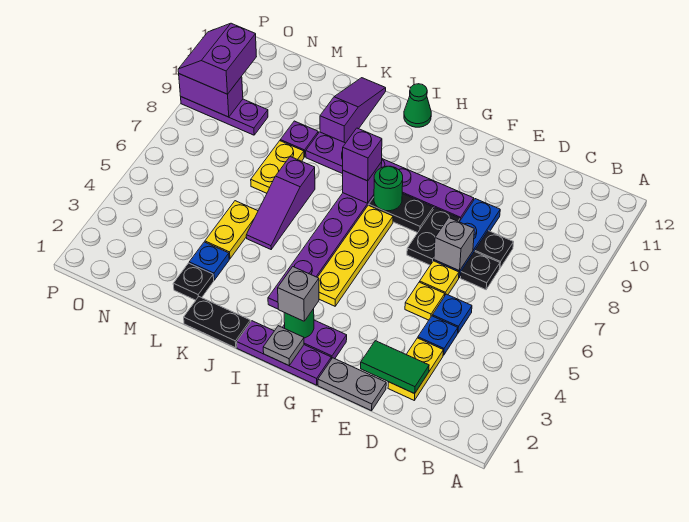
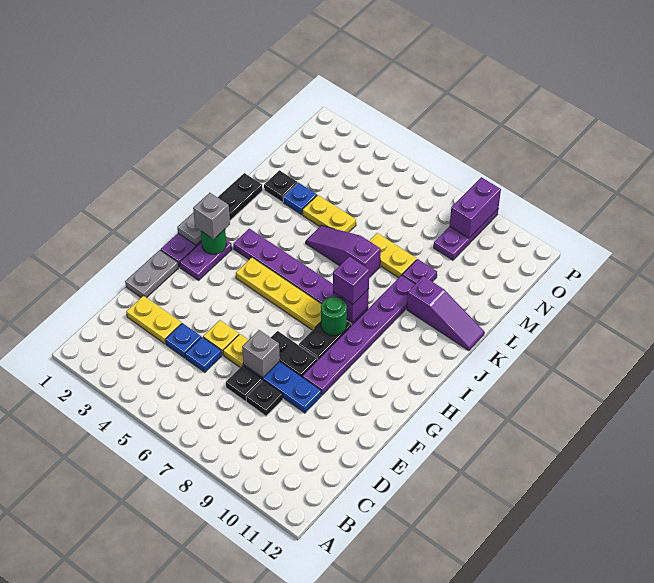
green tile D2:E2 level 2 -> none
green cone I12 level 1 -> none
purple slope O9:P10 level 3 top O -> none

